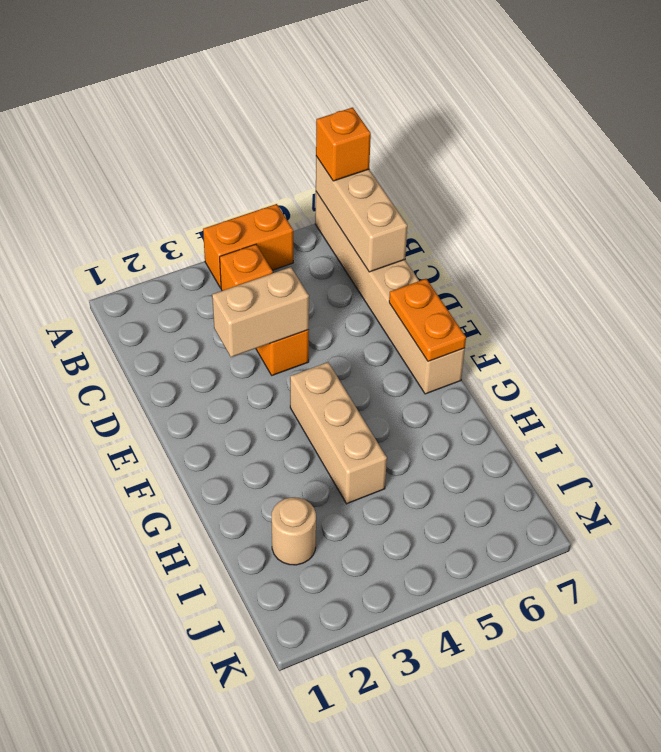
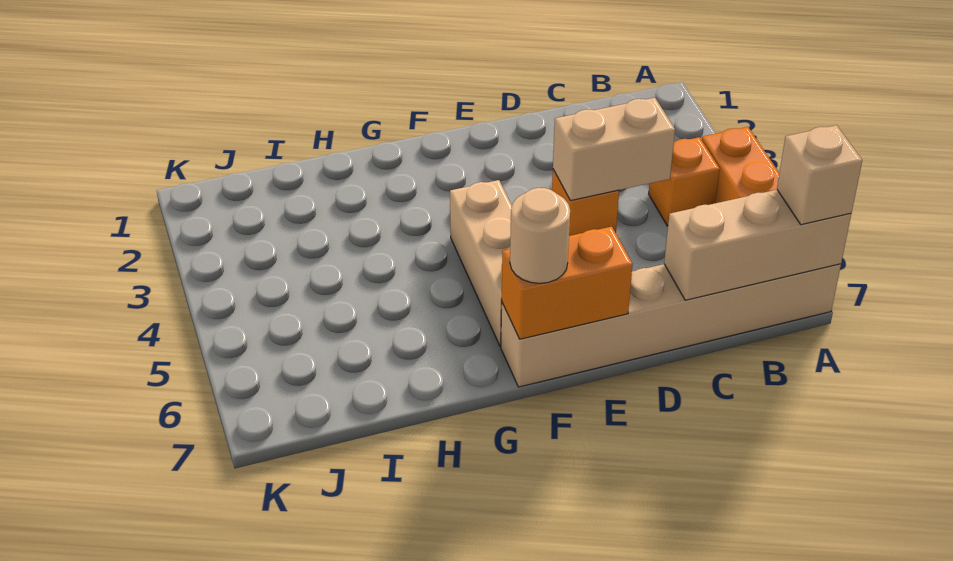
orange brick A7 level 3 -> tan brick A7 level 3
tan brick D3:D4 level 2 -> tan brick C4:D4 level 2
orange plate E7:F7 level 2 -> orange brick E7:F7 level 2
tan brick F4:H4 level 1 -> tan brick F4:F6 level 1
tan round brick I2 level 1 -> tan round brick F7 level 3

